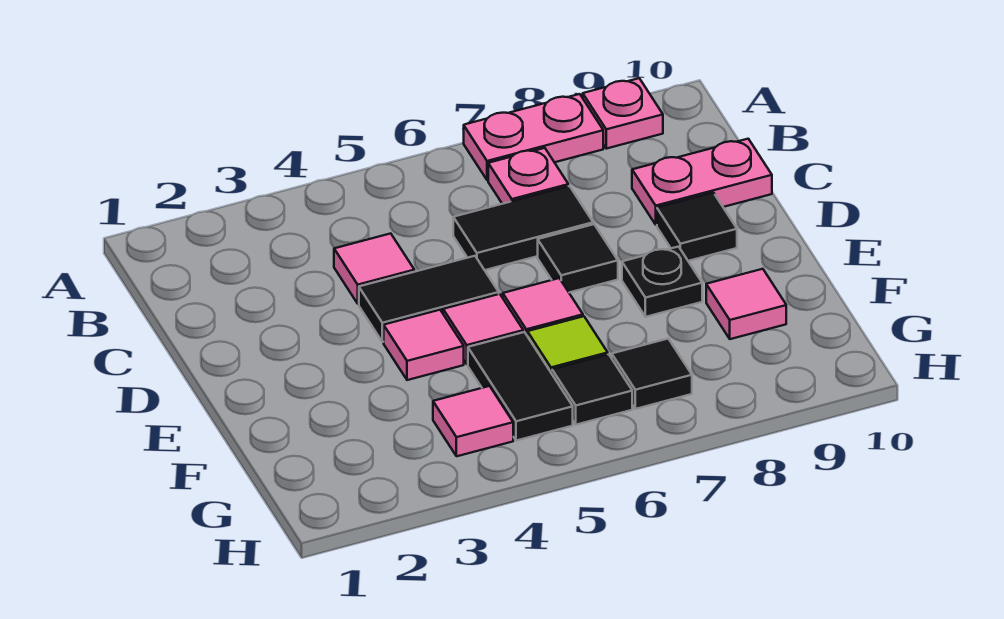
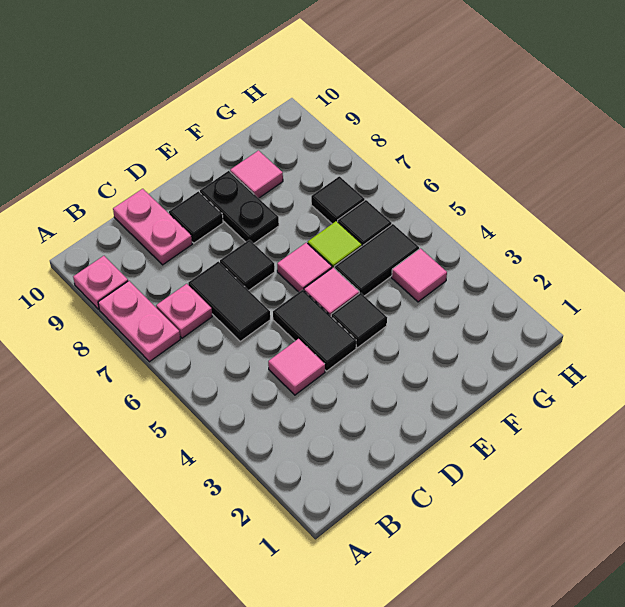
pink tile E4 level 1 -> black tile E4 level 1
black plate E8 level 1 -> black plate E8:E9 level 1

